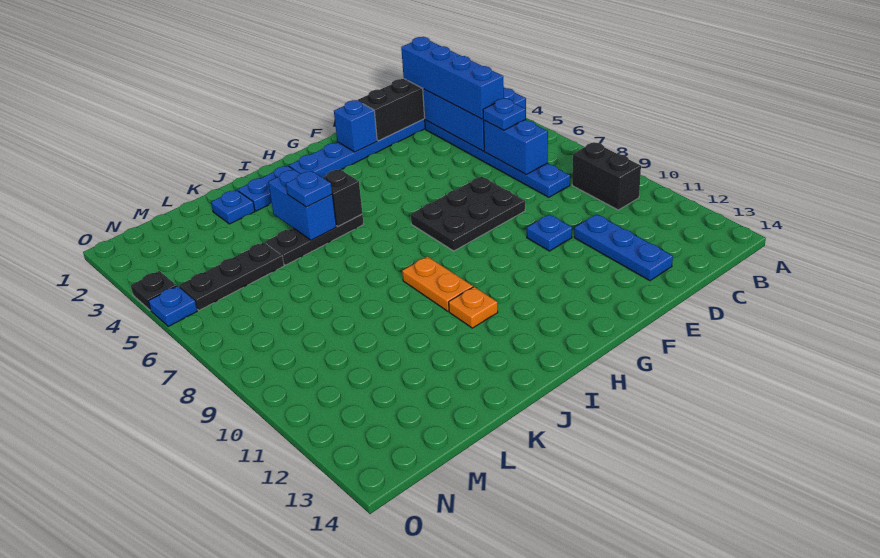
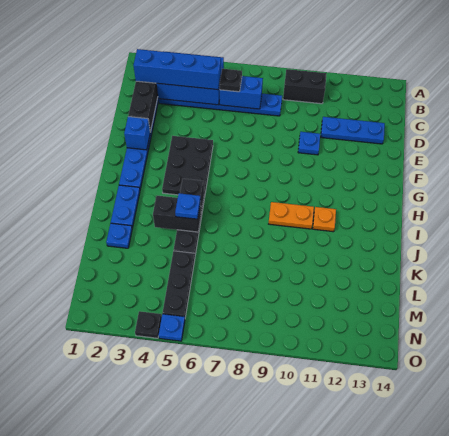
blue plate C6 level 3 -> black plate C6 level 3
black plate E7:G8 level 1 -> black plate F4:H5 level 1
blue brick J4:J5 level 2 -> black brick J4:J5 level 2

